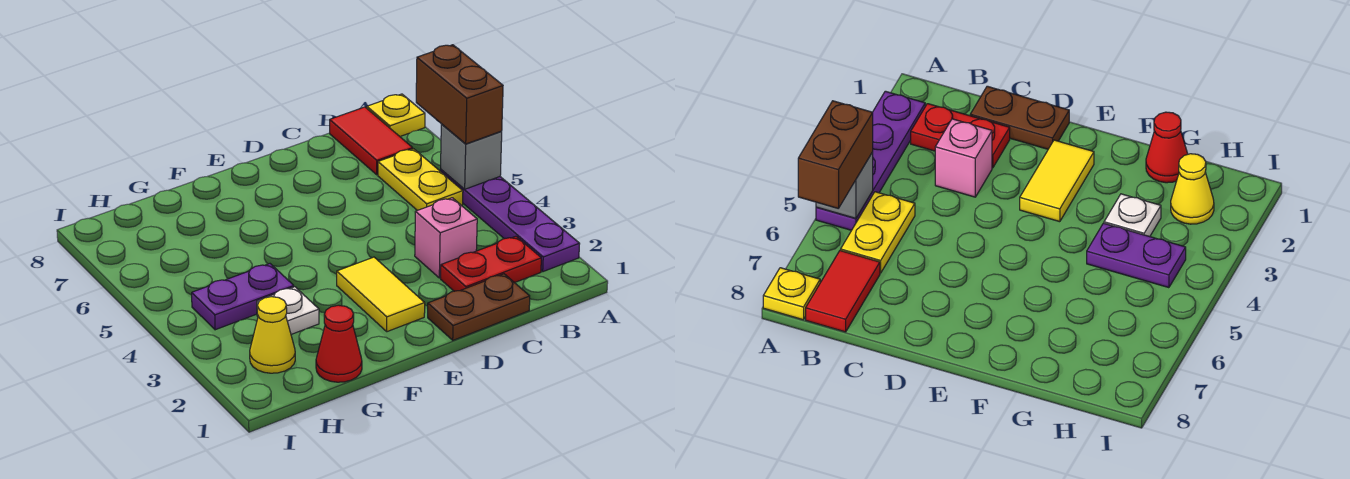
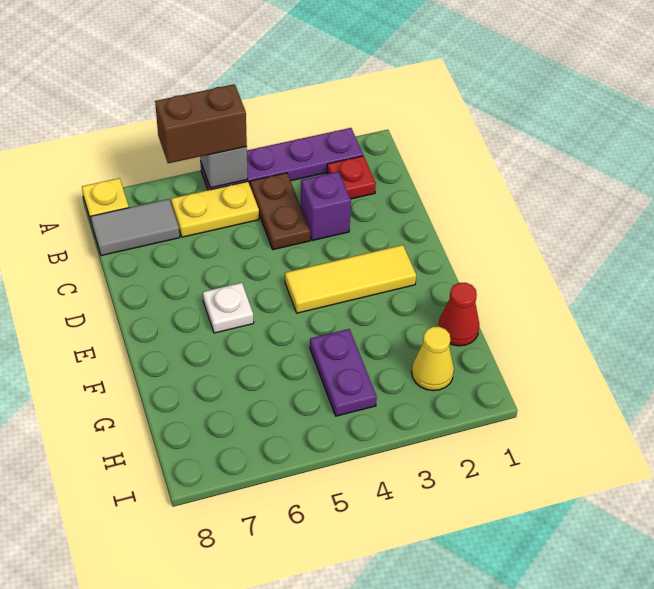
red plate B2:C2 level 1 -> red plate B2 level 1
red tile B7:B8 level 1 -> grey tile B7:B8 level 1
brown plate C1:D1 level 1 -> brown plate B4:C4 level 1
pink brick C3 level 1 -> purple brick C3 level 1
yellow tile E2:E3 level 1 -> yellow tile E2:E4 level 1
white plate G3 level 1 -> white plate E6 level 1

